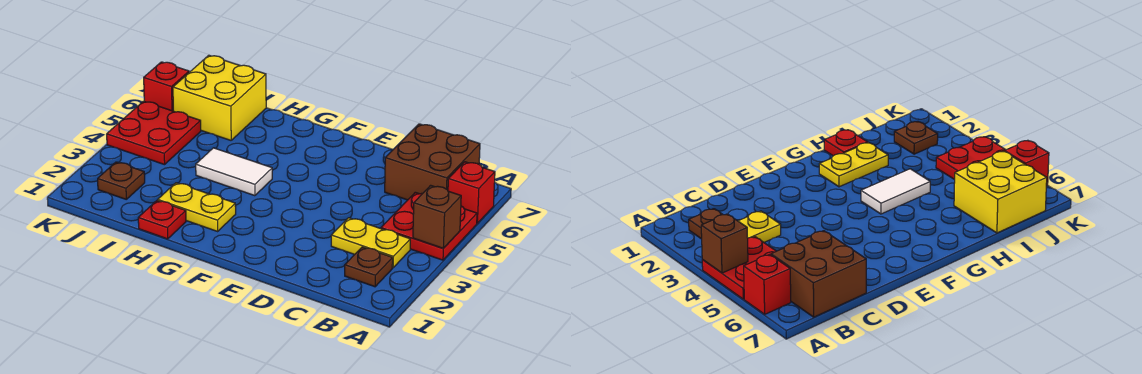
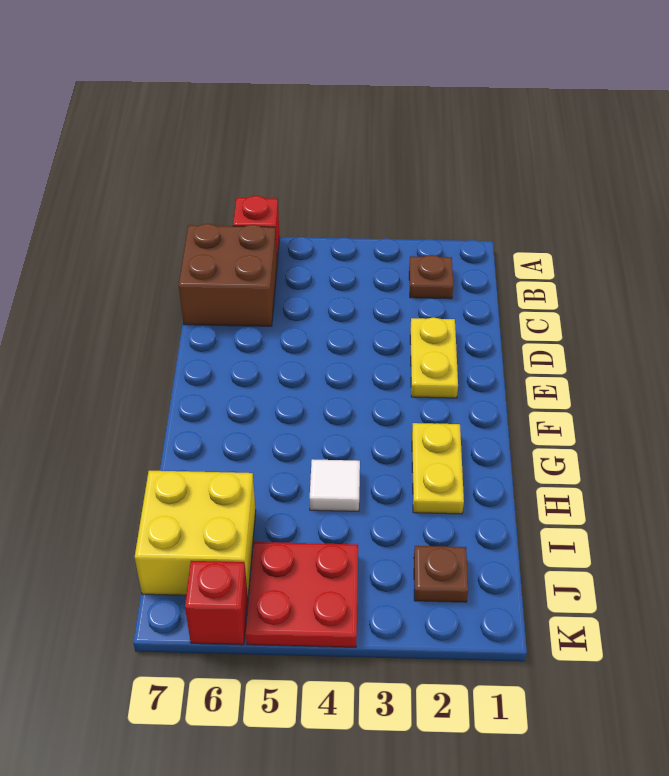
red plate A4:B5 level 1 -> none
brown brick A4 level 2 -> none
yellow plate B3:C3 level 1 -> yellow plate D2:E2 level 1
white tile G4:H4 level 1 -> white tile H4 level 1
red plate H1 level 1 -> none

